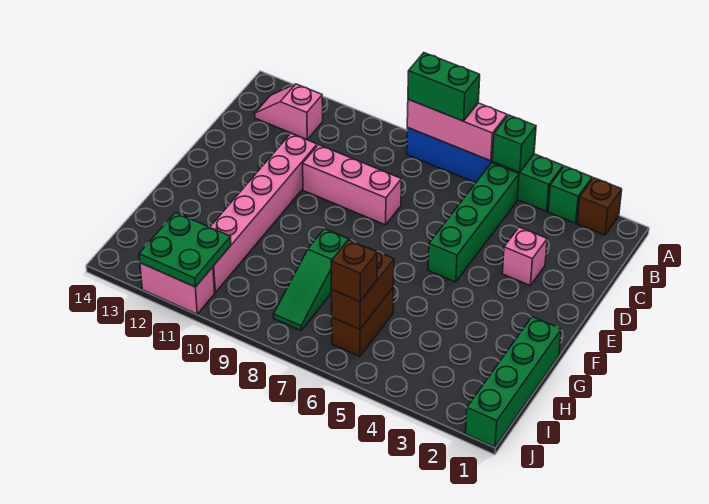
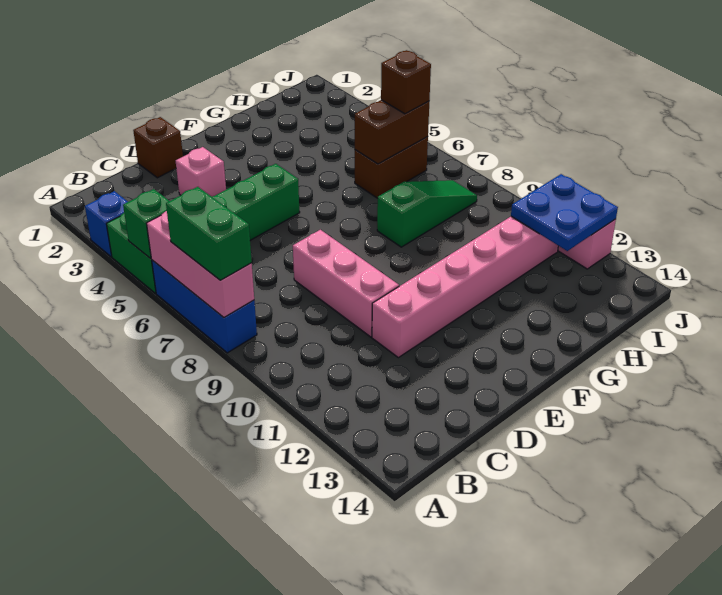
brown brick A2 level 1 -> brown brick D1 level 1
green brick A3 level 1 -> blue brick A3 level 1
pink slope B12:B13 level 1 top 12 -> none
green brick G1:J1 level 1 -> none
green plate I11:J12 level 2 -> blue plate I11:J12 level 2

